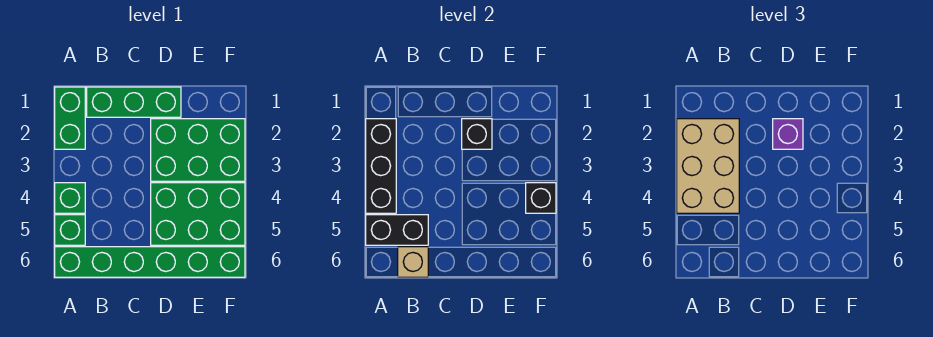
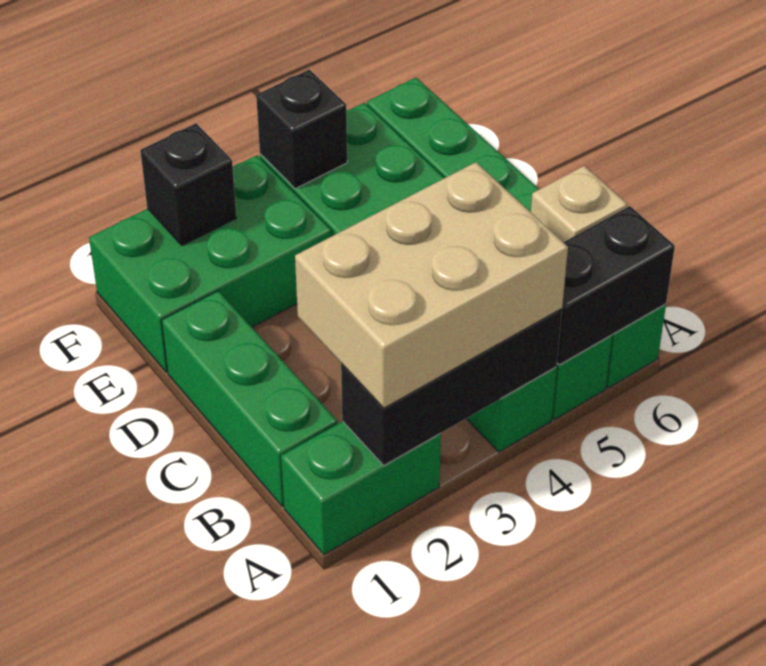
black brick A5:B5 level 2 -> black brick A5:A6 level 2
green brick D2:F3 level 1 -> green brick E1:F3 level 1
black brick D2 level 2 -> black brick F2 level 2
purple brick D2 level 3 -> none

